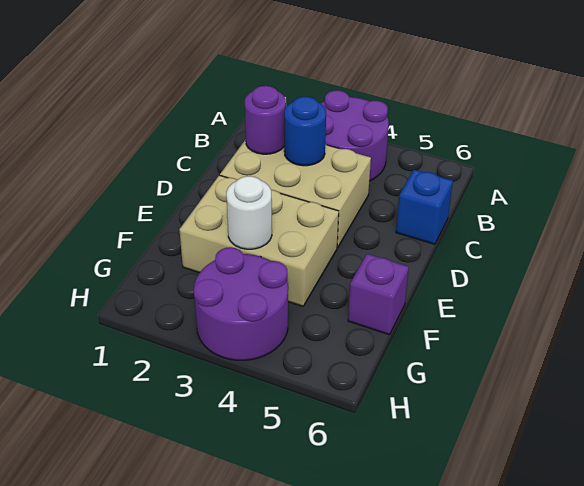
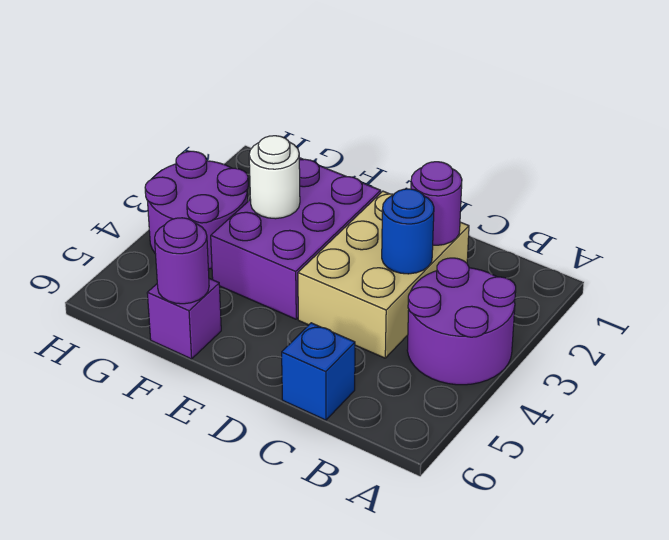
tan brick E2:F4 level 1 -> purple brick E2:F4 level 1
none -> purple round brick F6 level 2

